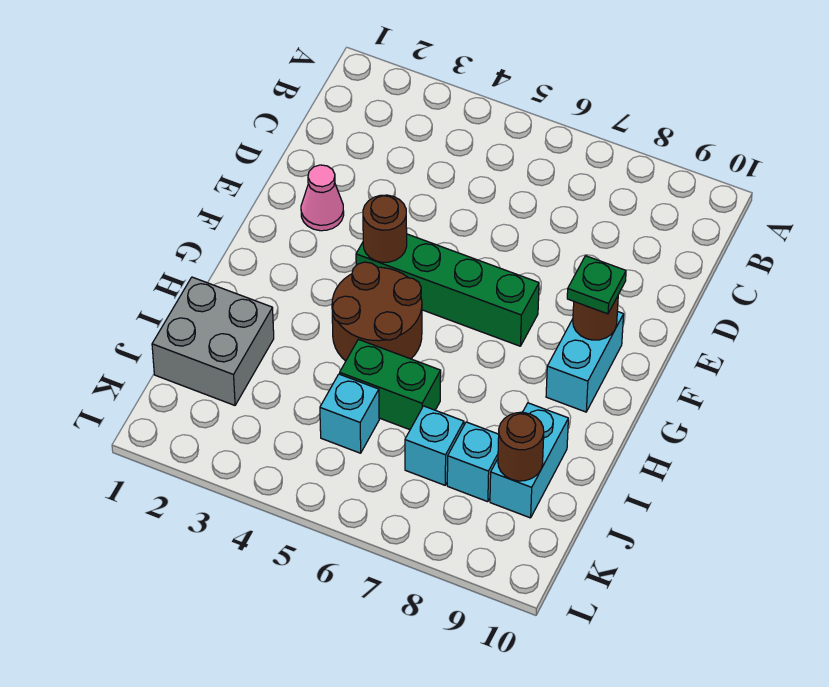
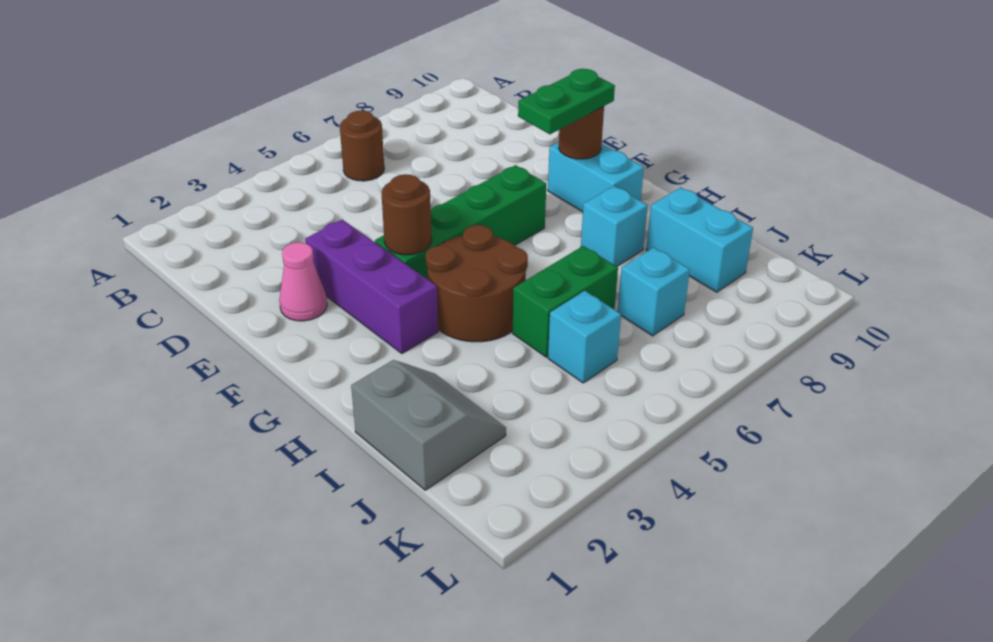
none -> purple brick E3:G3 level 1
green plate F9 level 3 -> green plate F8:F9 level 3
grey brick I1:J2 level 1 -> grey slope I1:J2 level 1 top 1
cyan brick J8 level 1 -> cyan brick H8 level 1
brown round brick J9 level 2 -> brown round brick B6 level 1

